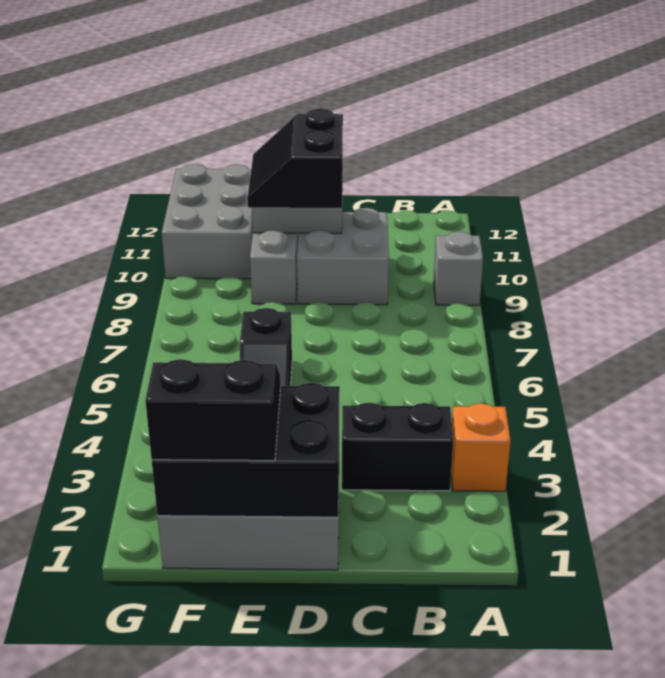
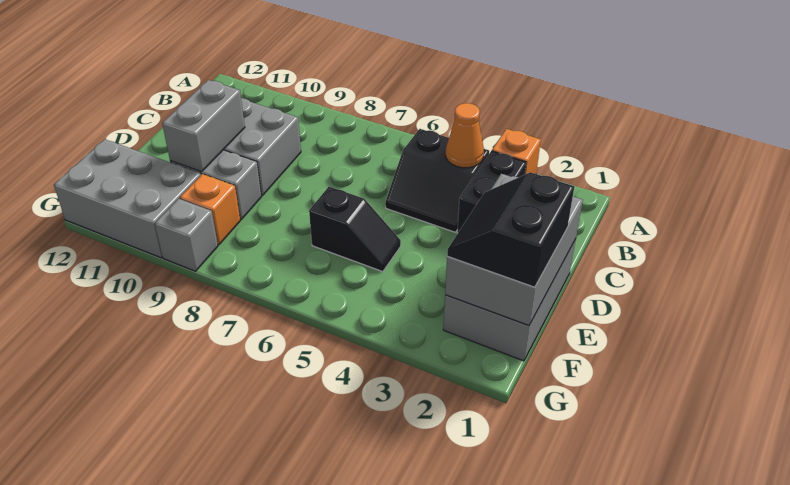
grey brick A9 level 1 -> grey brick G9 level 1
none -> orange cone B4 level 2
black brick D1:F2 level 2 -> grey brick D1:F2 level 2
black slope D9:E10 level 3 top D -> black slope B4:C5 level 1 top B
none -> orange brick F9 level 1

